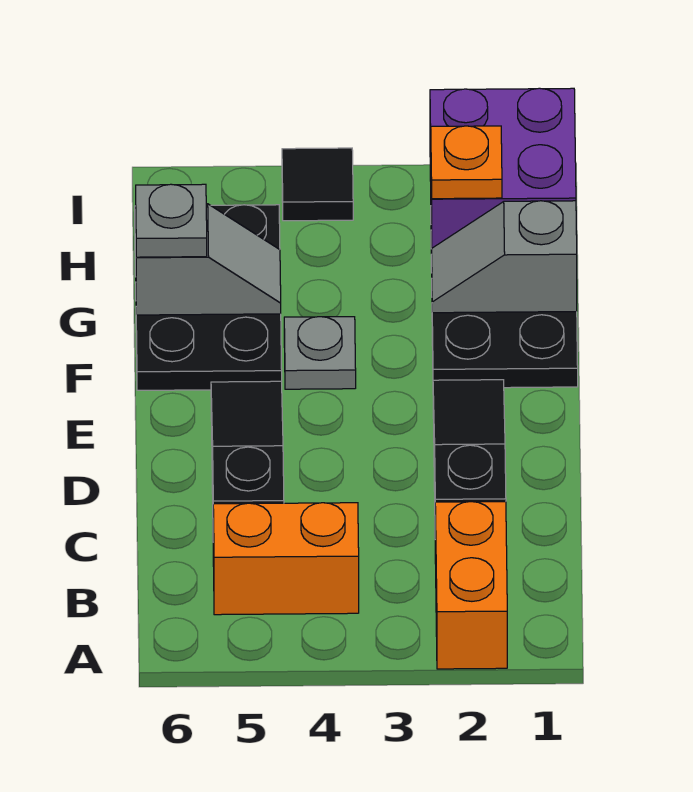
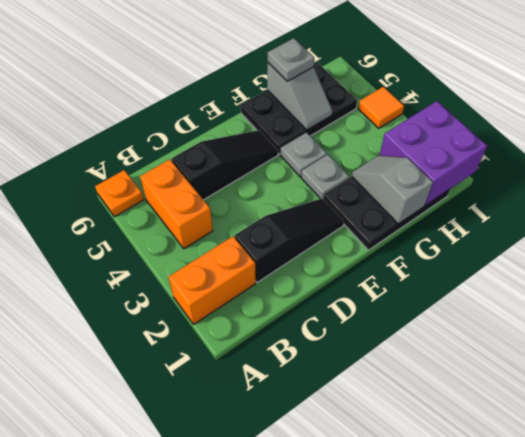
none -> grey plate F3 level 1
orange plate H2 level 3 -> orange plate A6 level 1
black tile I4 level 1 -> orange tile I4 level 1

